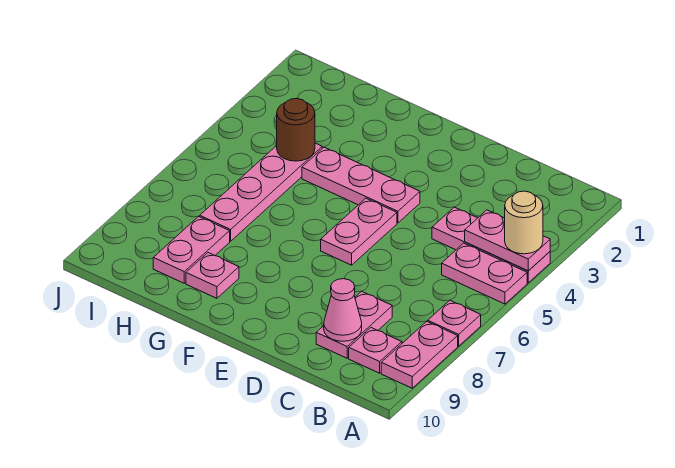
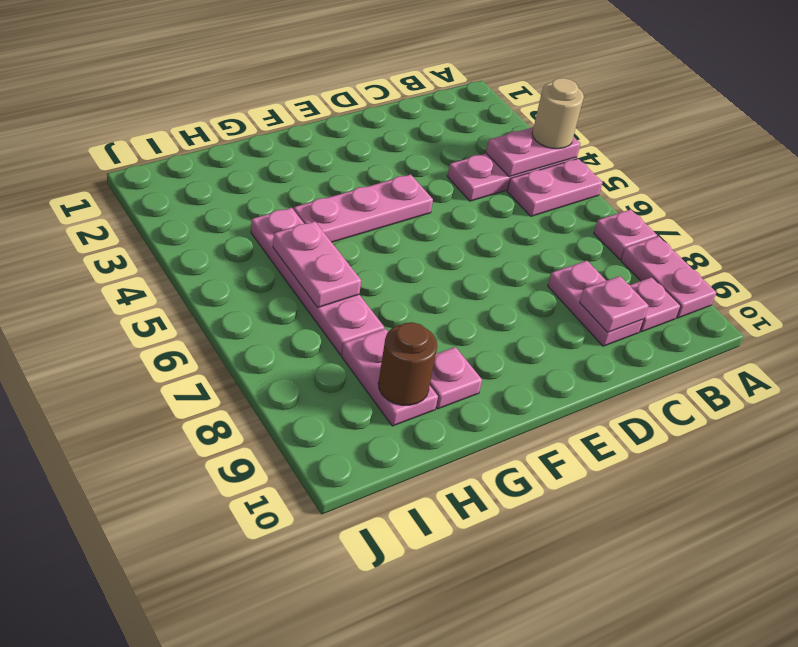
pink cone C9 level 2 -> pink plate C9 level 2
pink plate E5:E6 level 1 -> pink plate H5:H6 level 2
brown round brick H4 level 2 -> brown round brick H9 level 2

